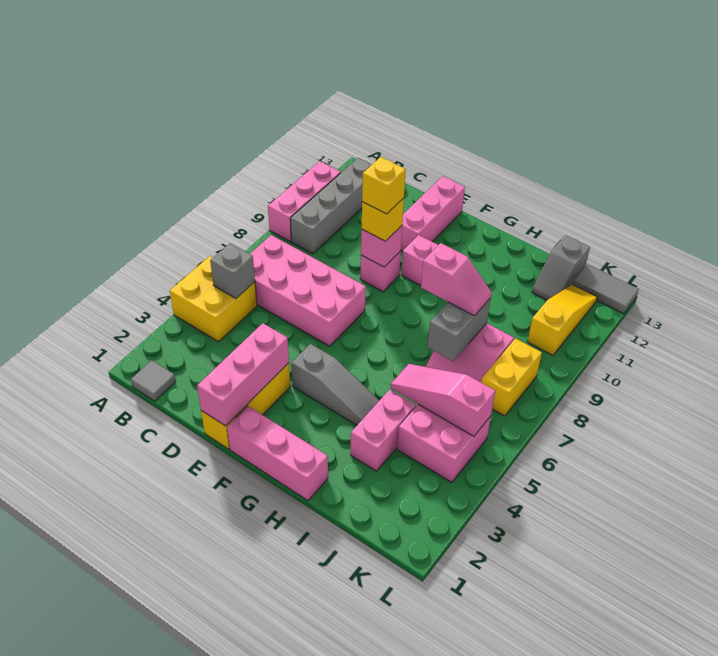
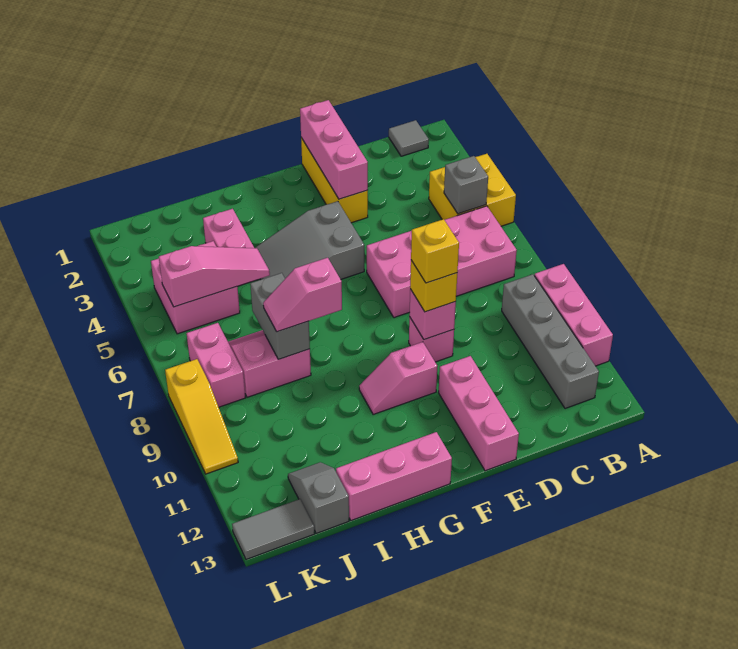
pink brick F1:H1 level 1 -> pink brick G13:I13 level 1
grey slope F4:H4 level 1 top F -> grey slope F4:H5 level 1 top F
yellow brick K7:K8 level 1 -> pink brick K7:K8 level 1
yellow slope K10:K12 level 1 top 10 -> yellow slope L8:L10 level 1 top 8

